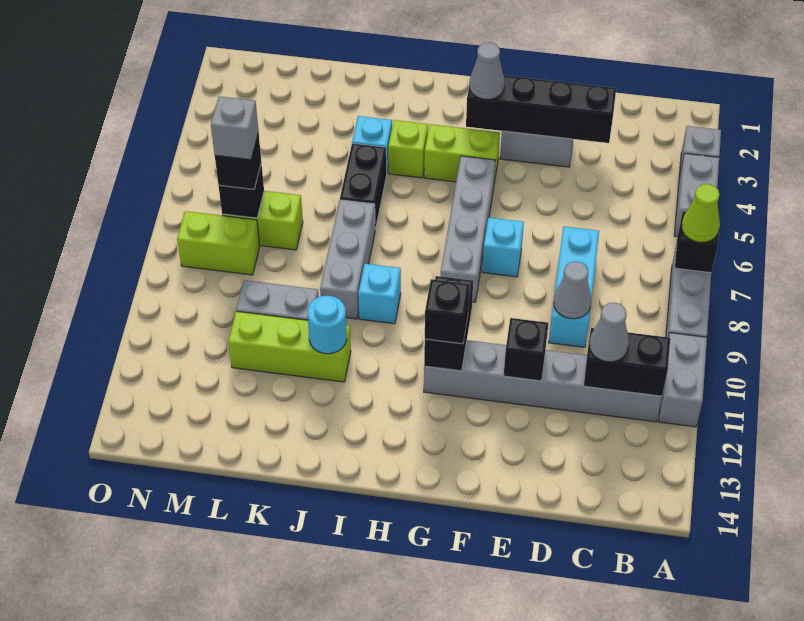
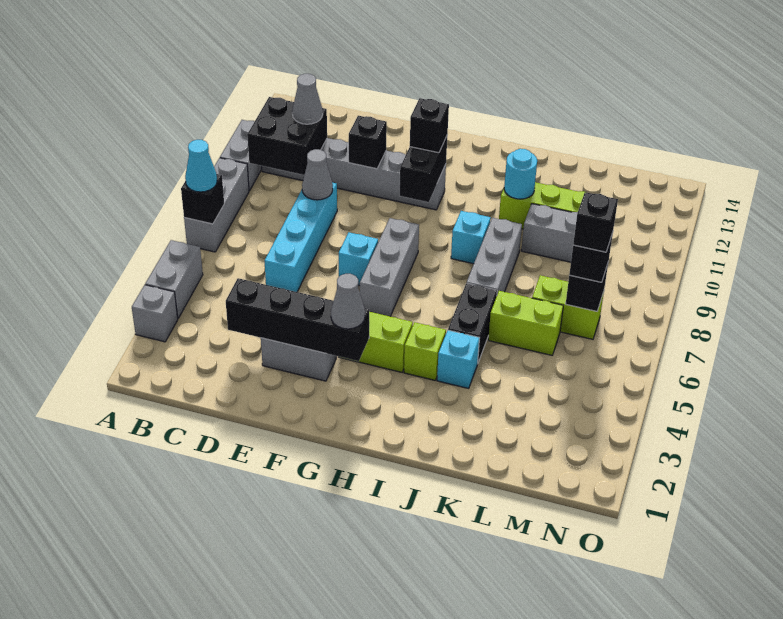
lime cone A7 level 3 -> cyan cone A7 level 3
black brick B11:C11 level 2 -> black brick B10:C11 level 2
cyan brick D7:D9 level 1 -> cyan brick D6:D9 level 1
grey brick G5:G8 level 1 -> grey brick G6:G8 level 1
grey brick M7 level 4 -> black brick M7 level 4
lime brick M8:N8 level 1 -> lime brick K6:L6 level 1

